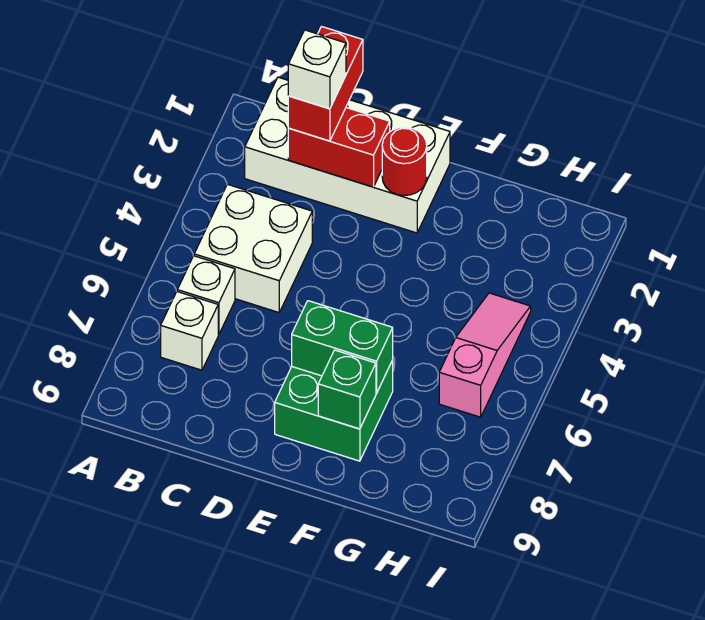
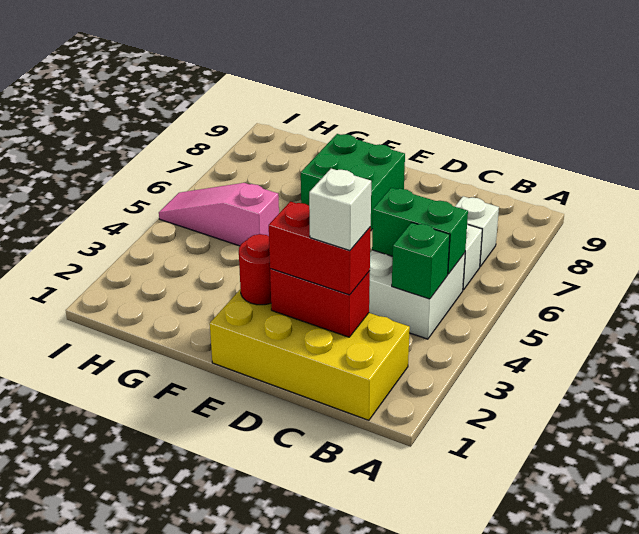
white brick B1:E2 level 1 -> yellow brick B1:E2 level 1
red brick C1:C2 level 3 -> red brick C2:D2 level 3
green brick E7:F7 level 2 -> green brick B5:C5 level 2
green brick F8 level 2 -> green brick B4 level 2
pink slope H4:H6 level 1 top 6 -> pink slope G5:I5 level 1 top G

